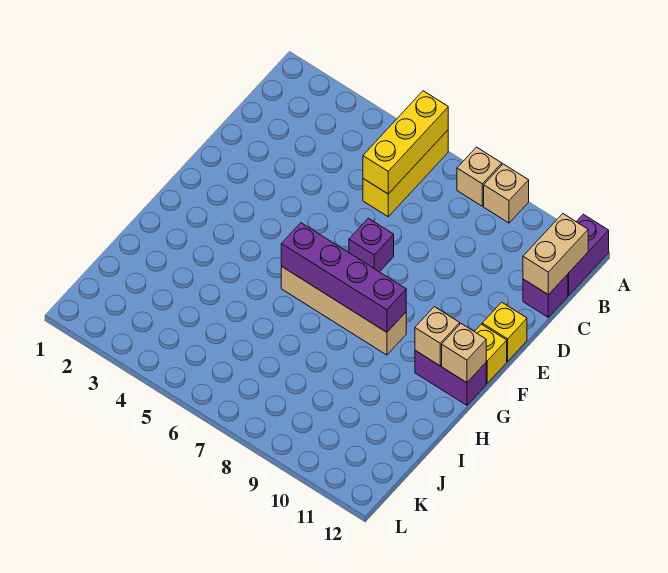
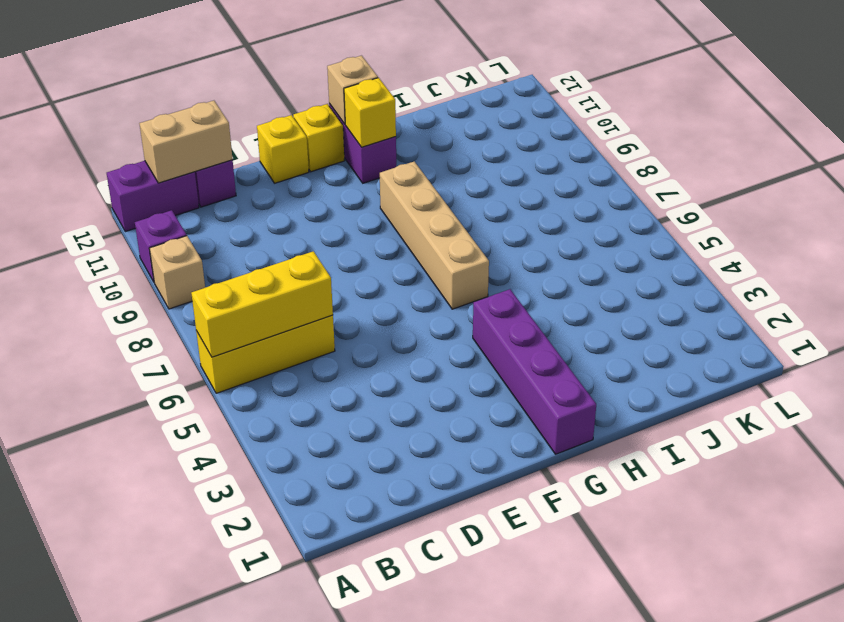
tan brick A8 level 1 -> none
purple brick E7 level 1 -> purple brick A10 level 1
purple brick G6:G9 level 2 -> purple brick G1:G4 level 1
tan brick G11 level 2 -> yellow brick G11 level 2

